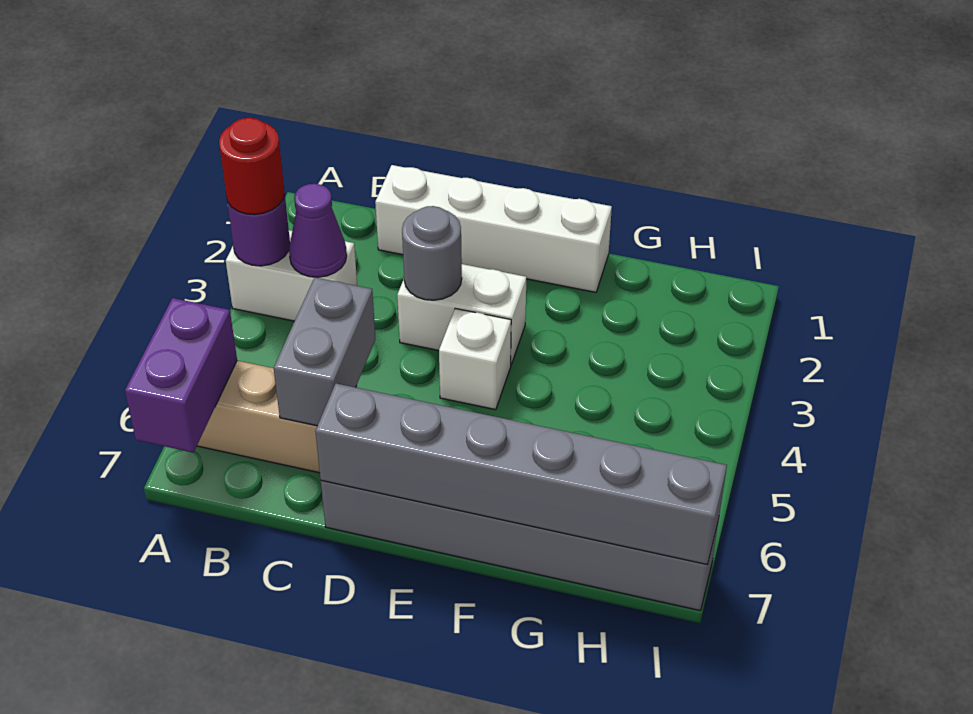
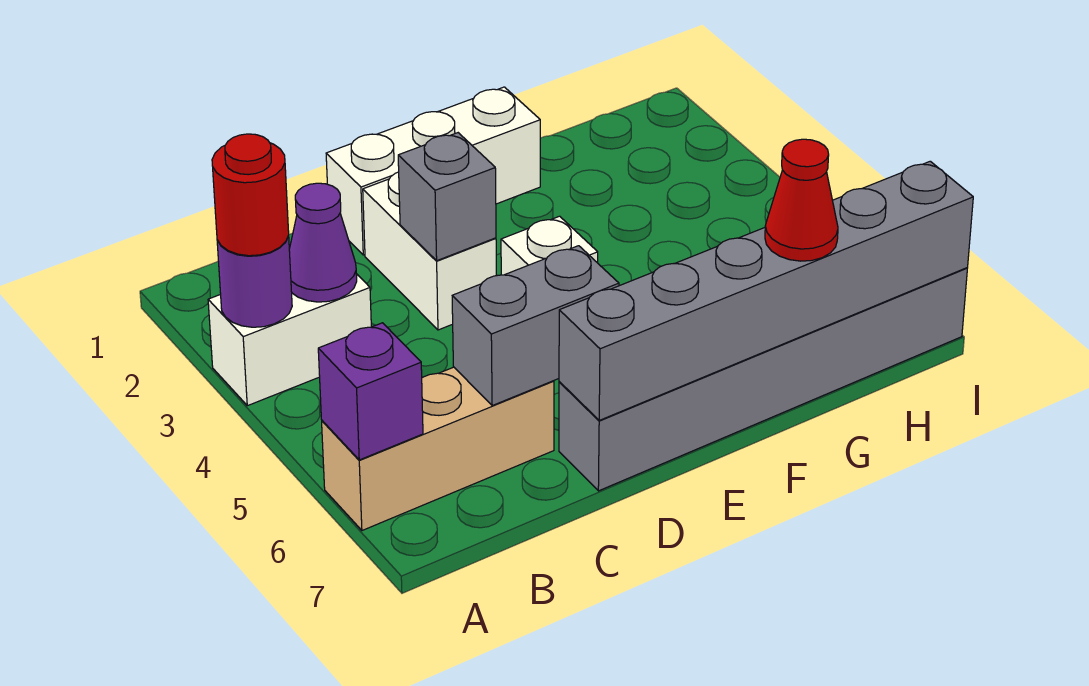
purple brick A6:A7 level 2 -> purple brick A6 level 2
white brick C1:F1 level 1 -> white brick D1:F1 level 1
grey brick C5:C6 level 2 -> grey brick C6:D6 level 2
white brick D3:E3 level 1 -> white brick D2:D3 level 1
grey round brick D3 level 2 -> grey brick D3 level 2
none -> red cone G7 level 3

